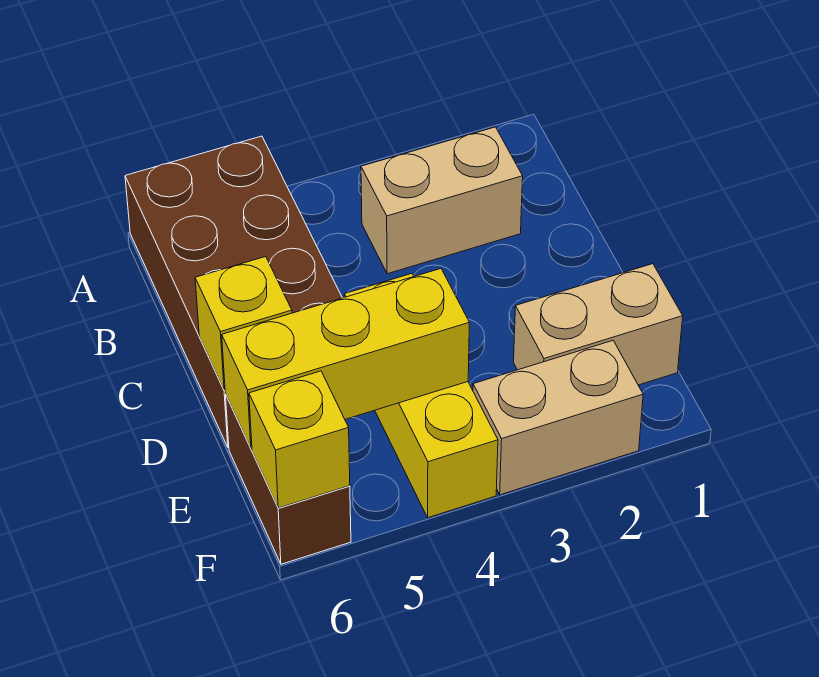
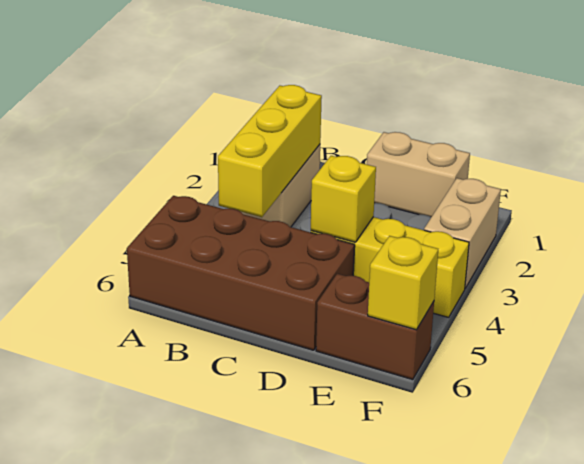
yellow brick D6 level 2 -> yellow brick D4 level 2
tan brick E1:E2 level 1 -> tan brick D1:E1 level 1
yellow brick E4:E6 level 2 -> yellow brick B2:B4 level 2

